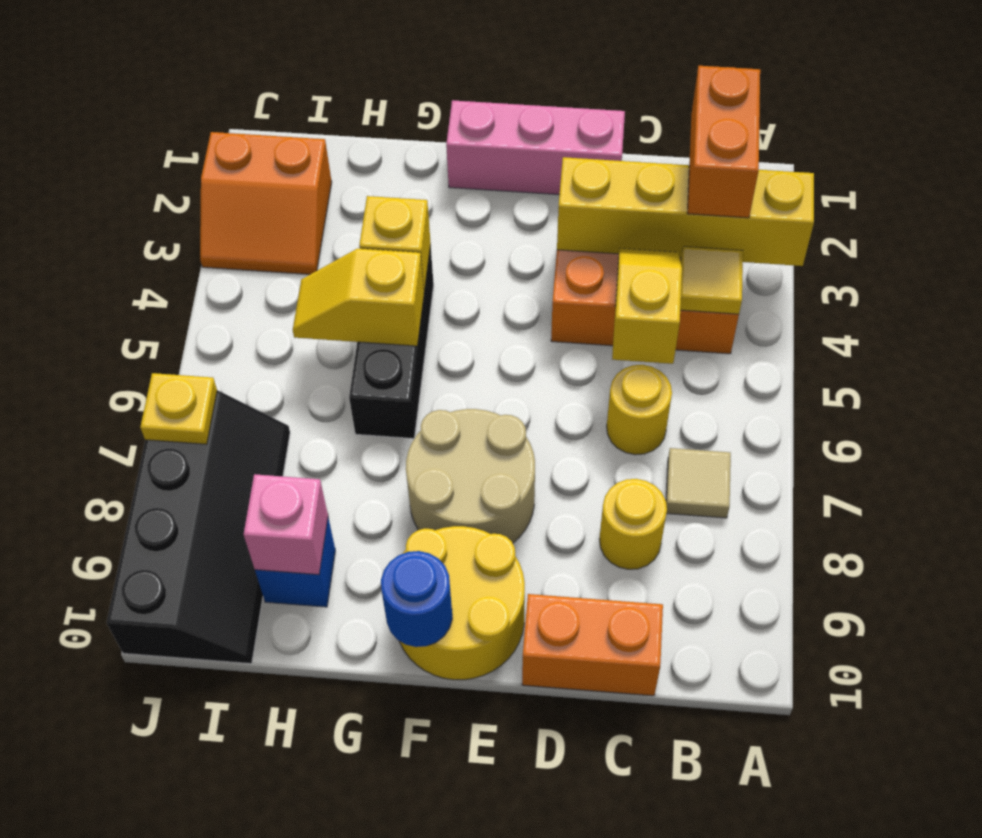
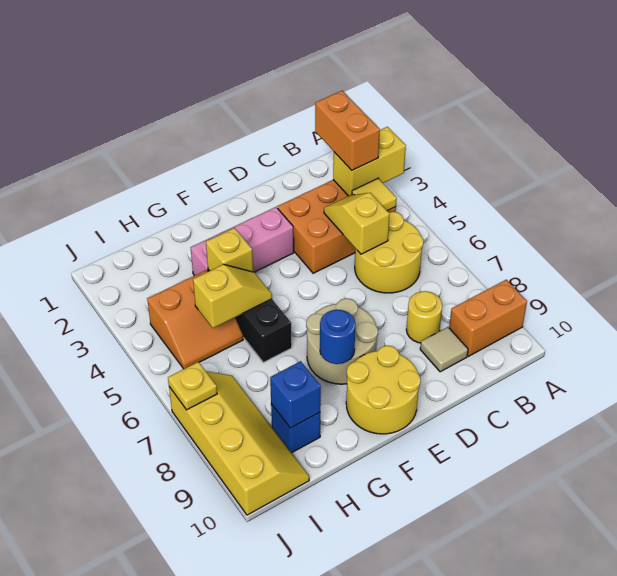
yellow brick A3:D3 level 2 -> yellow brick A3:B3 level 2
tan tile B7 level 1 -> tan tile C9 level 1
yellow round brick C6 level 1 -> yellow round brick B5:C6 level 1
orange brick C10:D10 level 1 -> orange brick A9:B9 level 1
pink brick D1:F1 level 1 -> pink brick E3:G3 level 1
blue round brick F10 level 2 -> blue round brick F8 level 2
yellow slope G5:H5 level 2 top G -> yellow slope G5:H5 level 2 top H
pink brick H9 level 2 -> blue brick H9 level 2
orange slope I2:J3 level 1 top 2 -> orange slope H4:I5 level 1 top 4
black slope I7:J10 level 1 top J -> yellow slope I7:J10 level 1 top J

